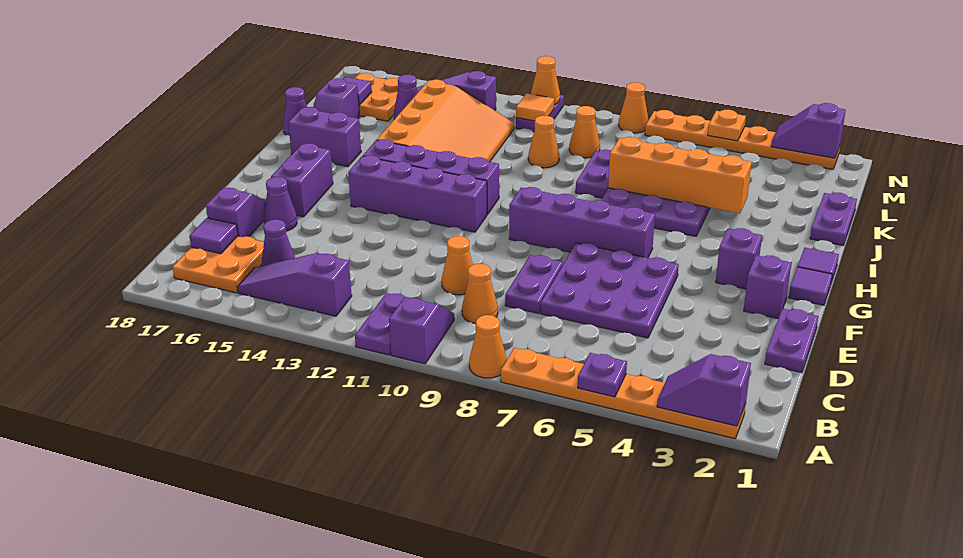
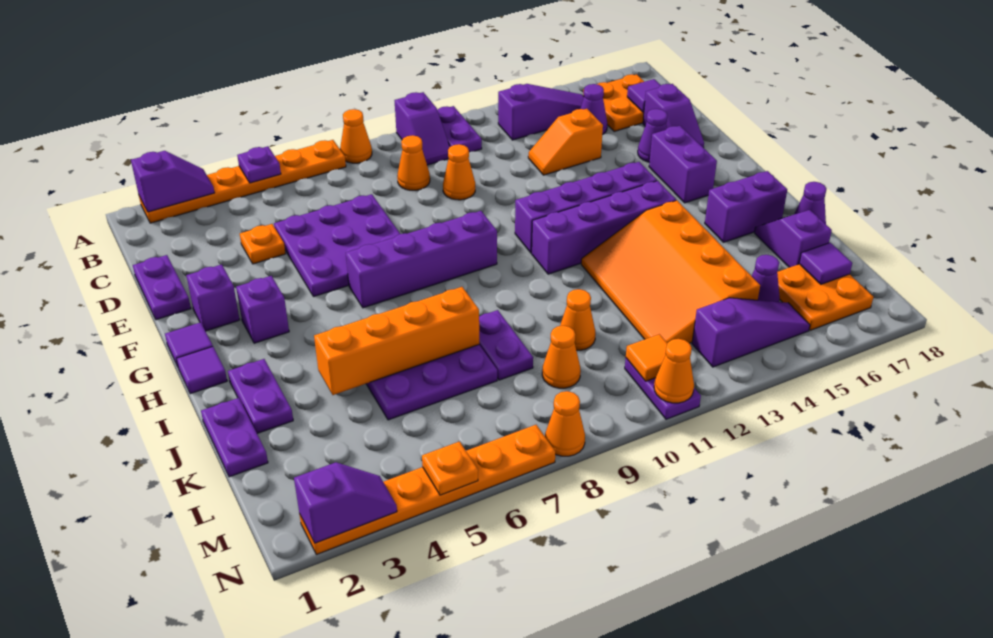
none -> orange plate D4 level 1
purple plate D8:E8 level 1 -> purple plate I2:J2 level 1
none -> orange slope D13:D14 level 1 top 14

